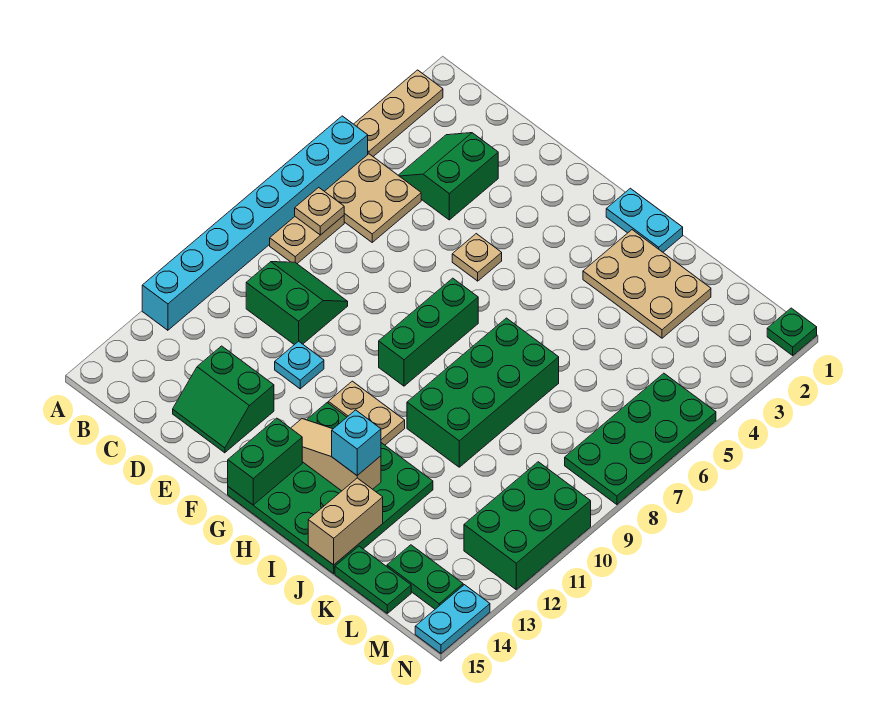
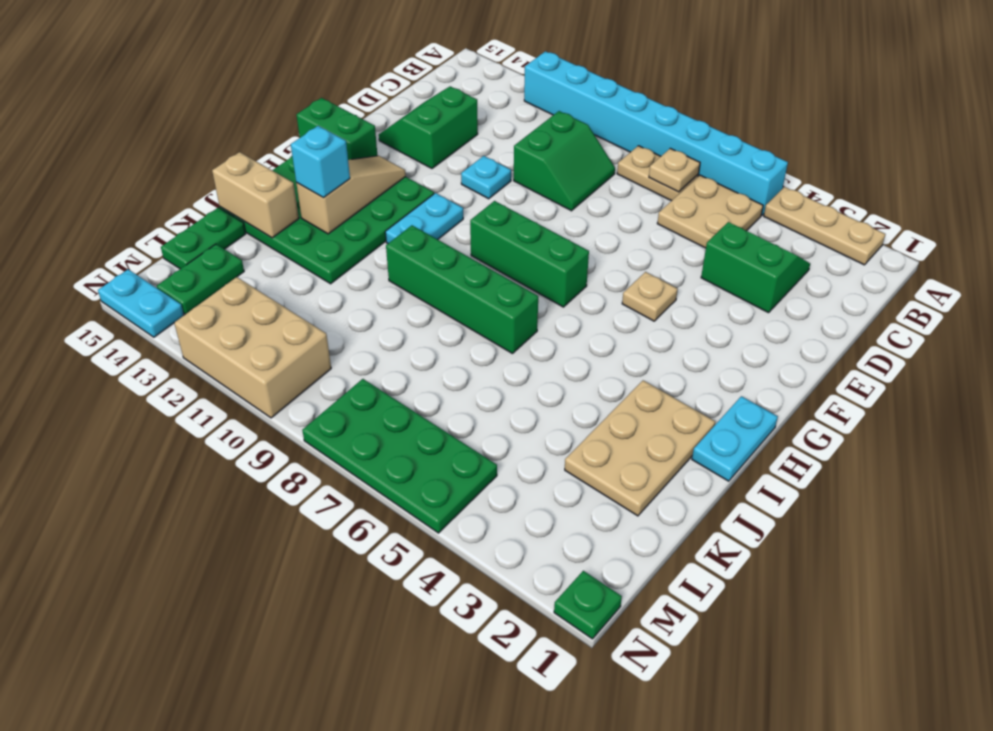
tan plate G11:H11 level 1 -> cyan plate G11:H11 level 1
green brick I7:J10 level 1 -> green brick I7:I10 level 1
green brick M10:N12 level 1 -> tan brick M10:N12 level 1

